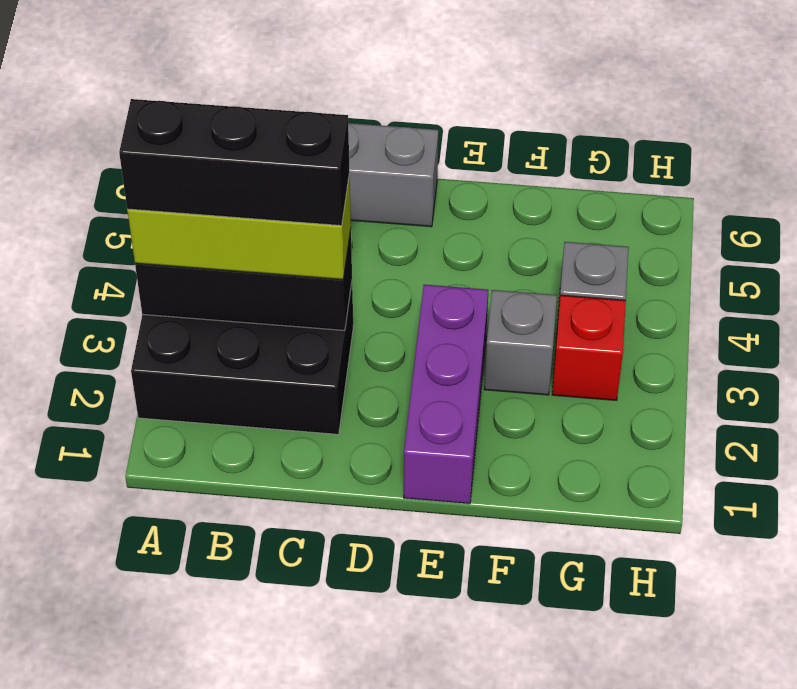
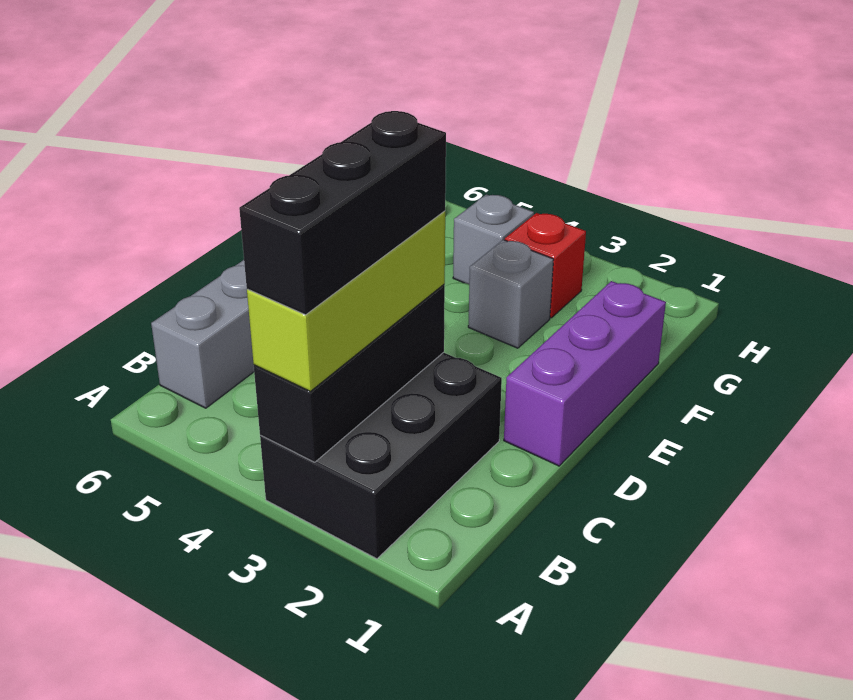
purple brick E1:E3 level 1 -> purple brick D1:F1 level 1

